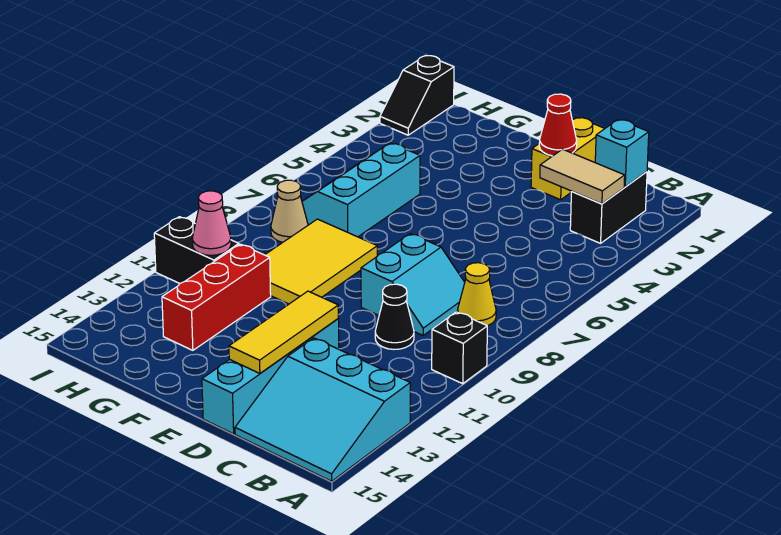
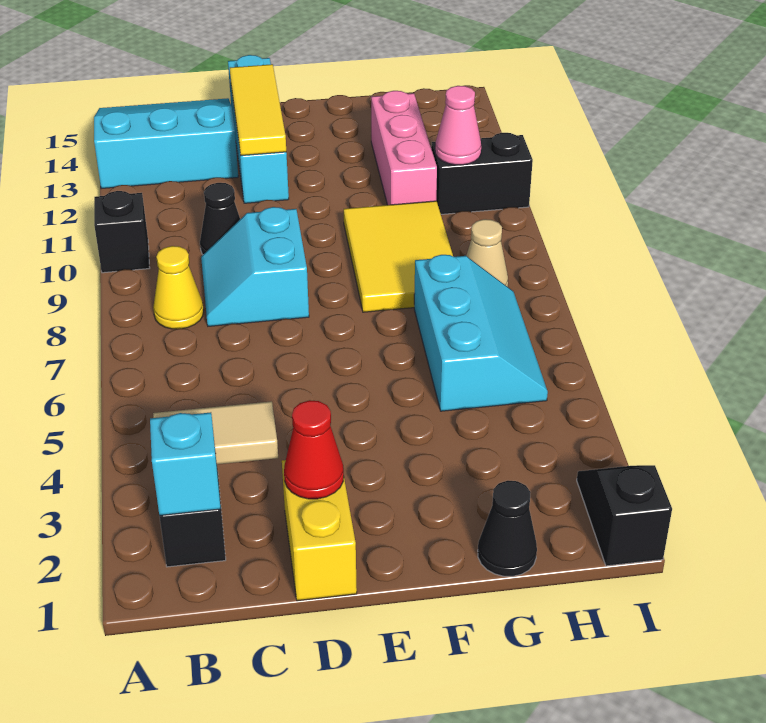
none -> black cone G1 level 1
red brick G11:G13 level 1 -> pink brick G11:G13 level 1

